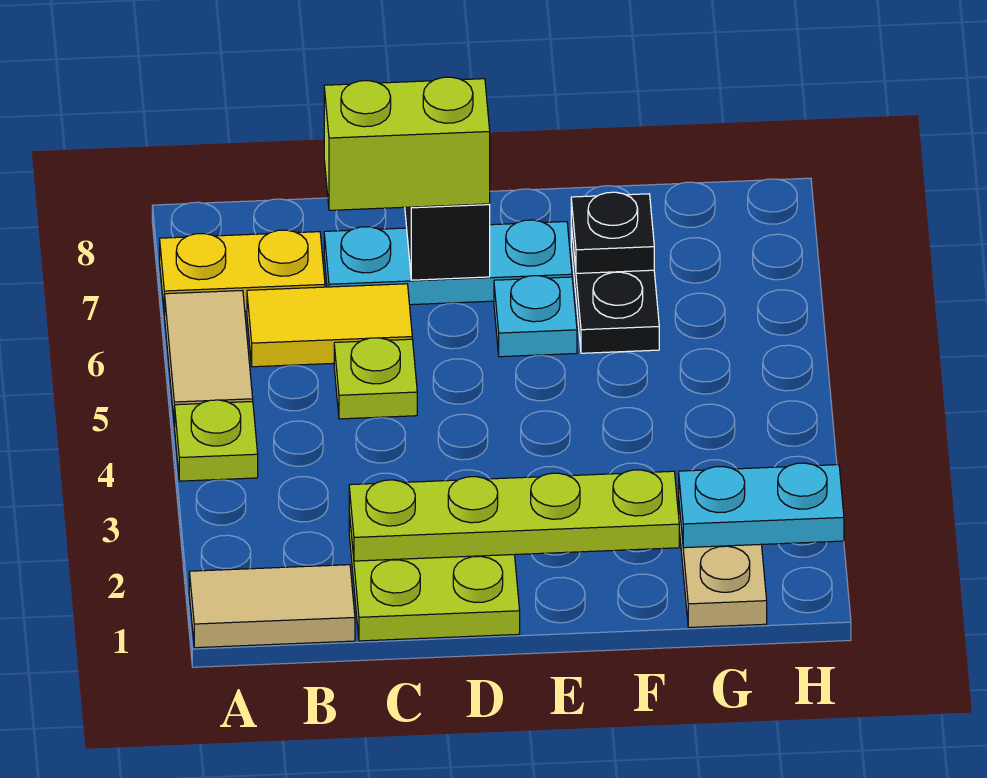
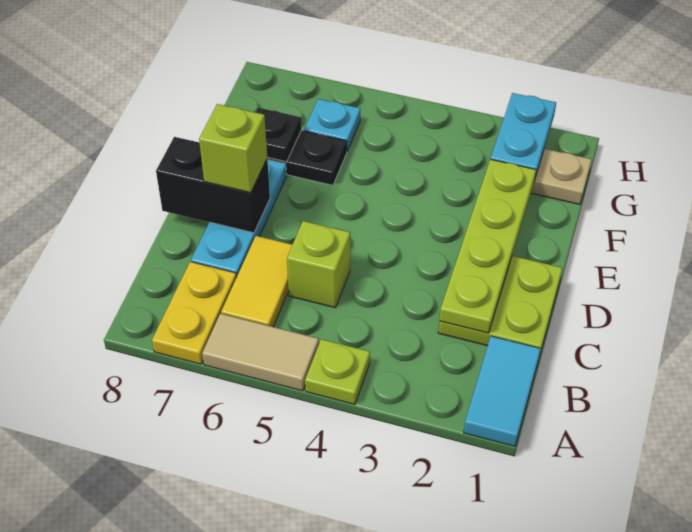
tan tile A1:B1 level 1 -> cyan tile A1:B1 level 1
lime plate C5 level 1 -> lime brick C5 level 1
lime brick C7:D7 level 3 -> lime brick D7 level 3
cyan plate E6 level 1 -> cyan plate G6 level 1

